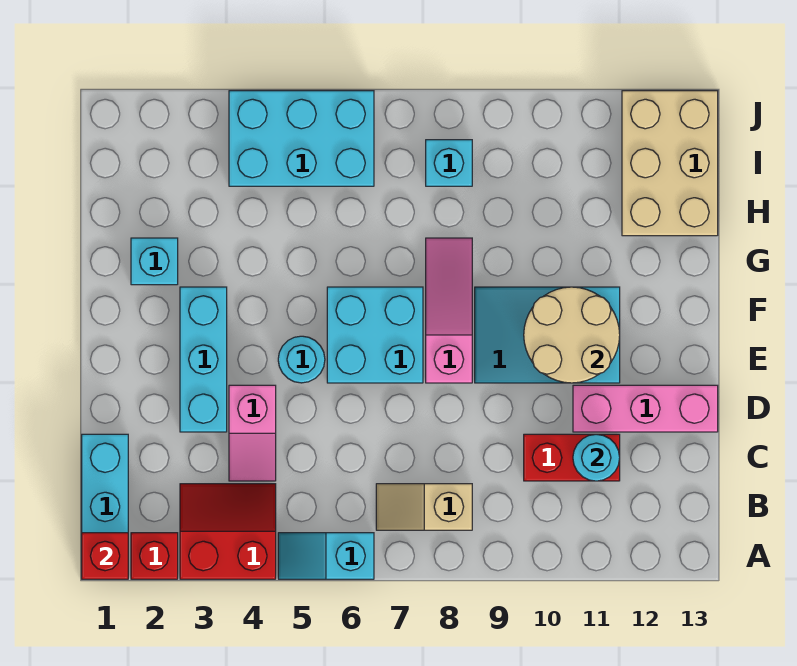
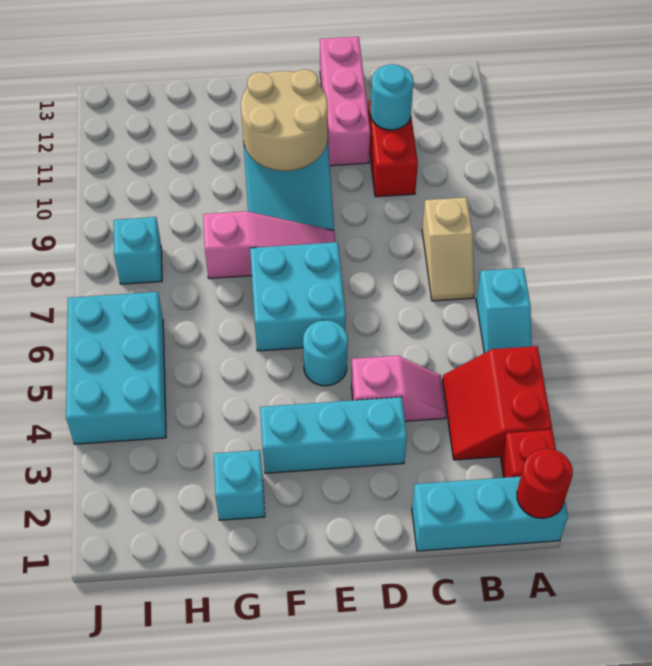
red brick A1 level 2 -> red round brick A1 level 2
pink slope E8:G8 level 1 top E -> pink slope E8:G8 level 1 top G
tan brick H12:J13 level 1 -> none

